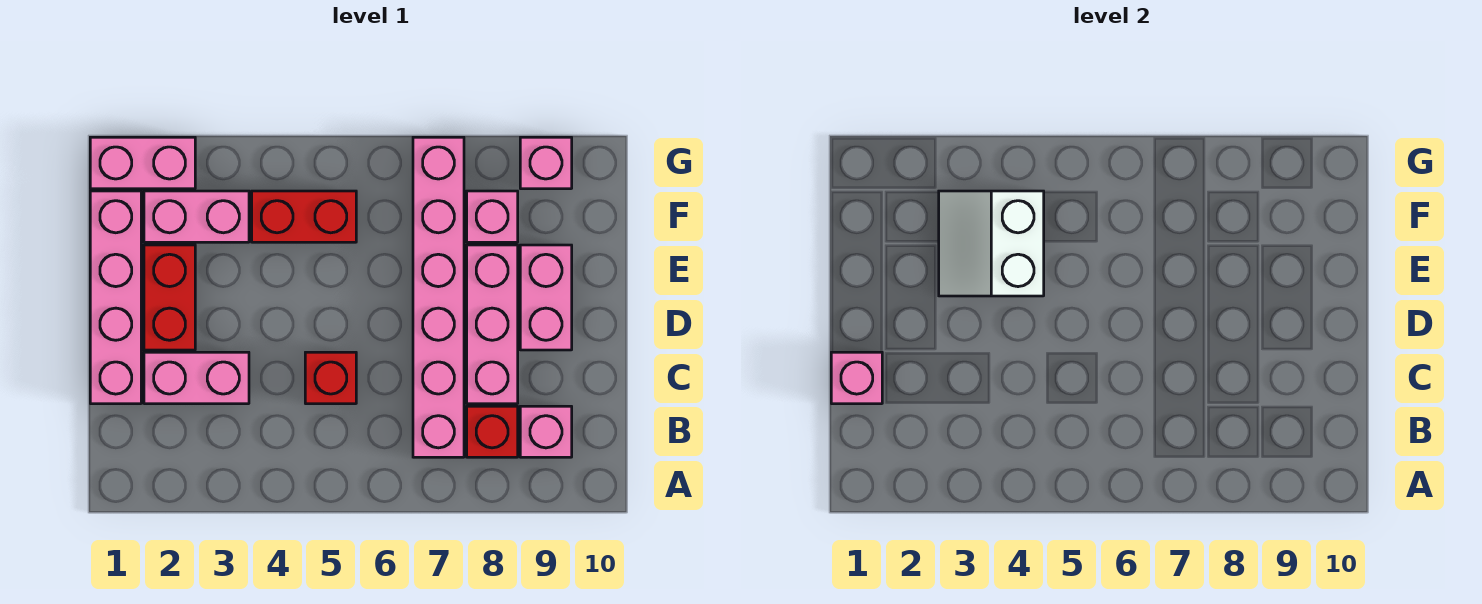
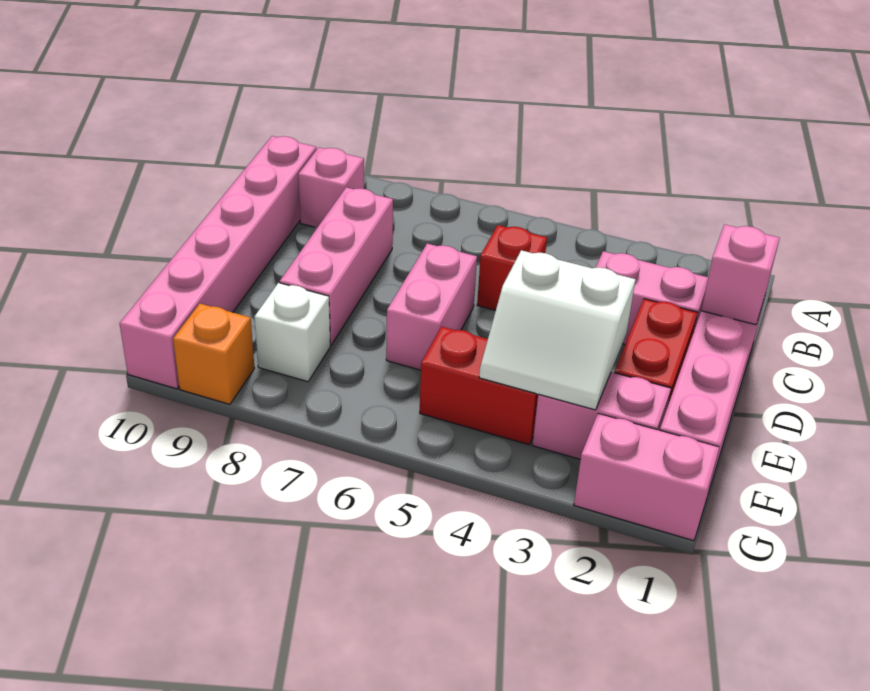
pink brick B7:G7 level 1 -> pink brick B10:G10 level 1
red brick B8 level 1 -> none
pink brick D9:E9 level 1 -> pink brick D6:E6 level 1
white slope E3:F4 level 2 top 4 -> white slope E3:F4 level 2 top E
pink brick F8 level 1 -> white brick F8 level 1
pink brick G9 level 1 -> orange brick G9 level 1

